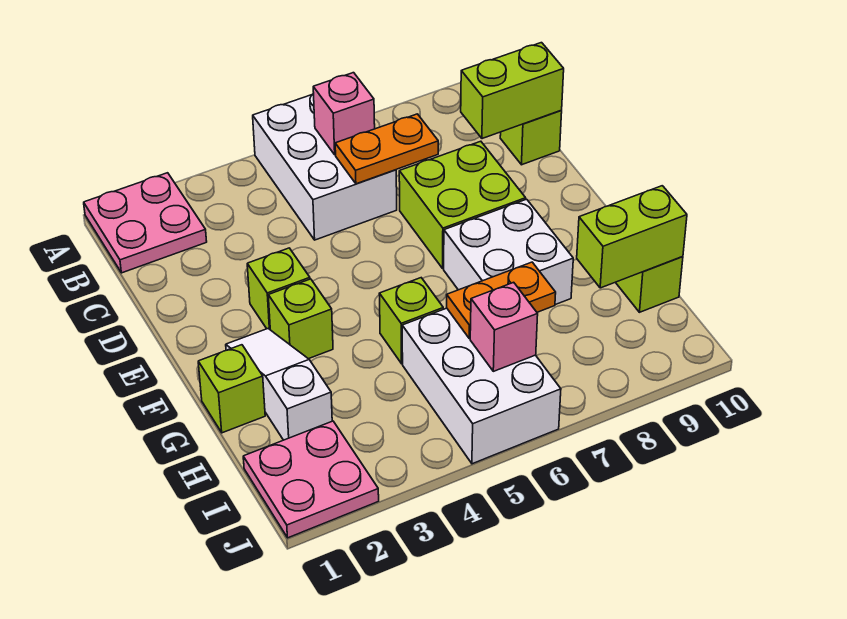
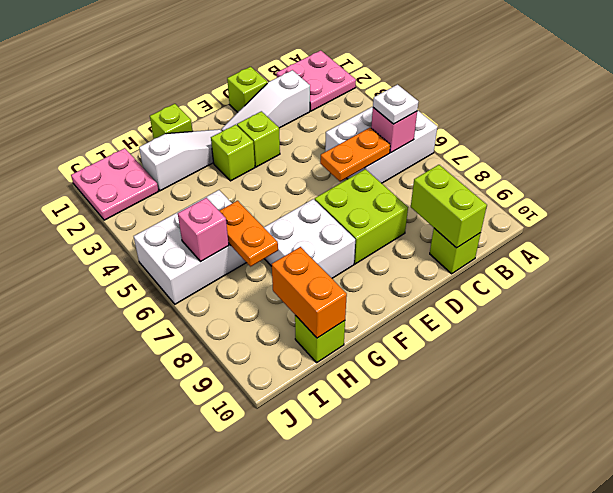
none -> white plate B6 level 3
none -> white slope C2:E2 level 1 top C
orange plate C6:C7 level 2 -> orange plate C6:D6 level 2
lime brick G5 level 1 -> lime brick D1 level 1
lime brick H9:H10 level 2 -> orange brick H9:H10 level 2

